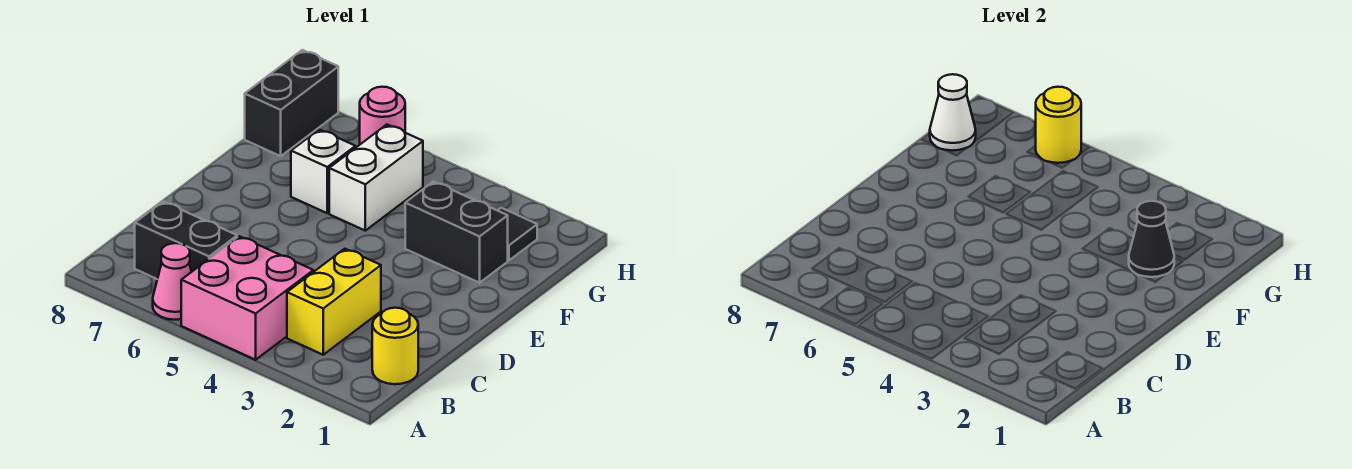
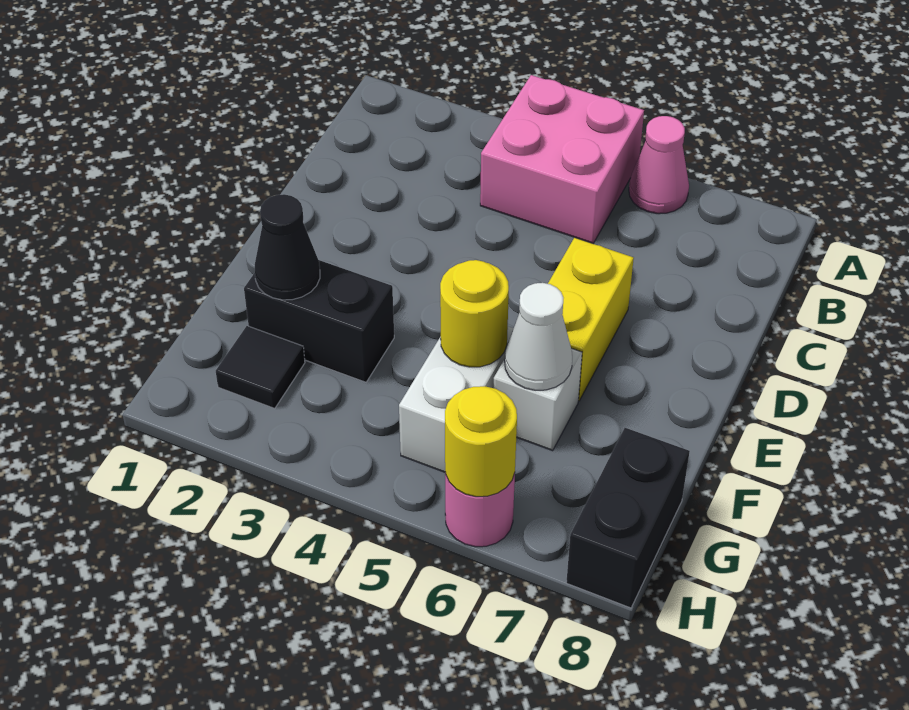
yellow round brick B1 level 1 -> yellow round brick F5 level 2
yellow brick B3:C3 level 1 -> yellow brick D6:E6 level 1
black brick B6:B7 level 1 -> none
white cone G8 level 2 -> white cone F6 level 2

